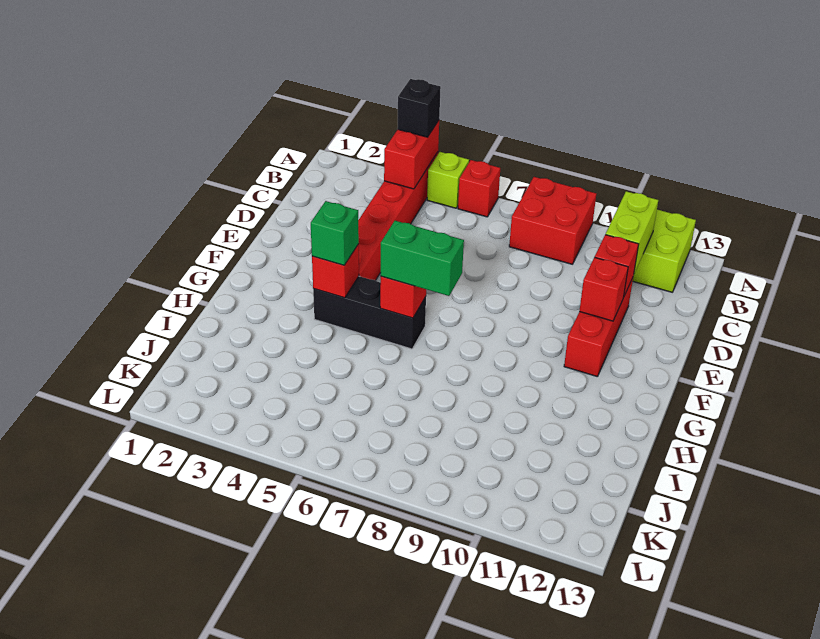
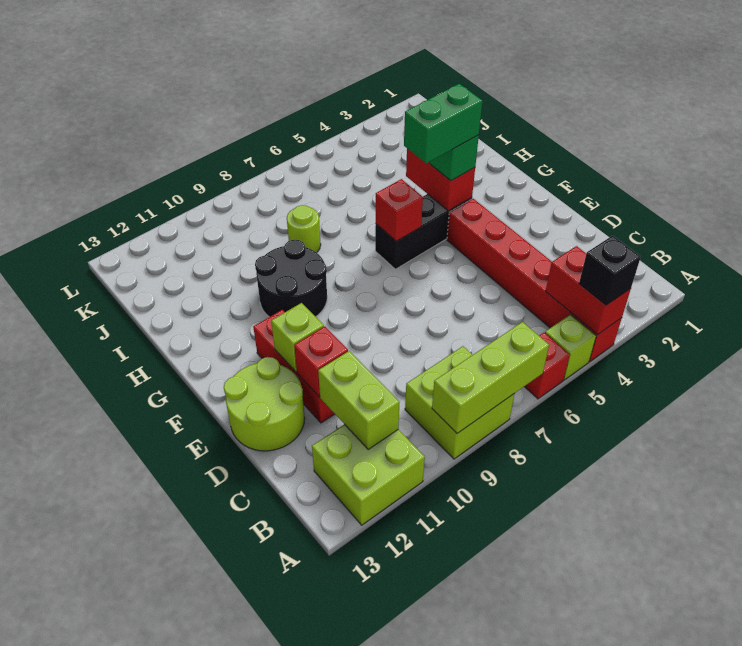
none -> lime brick A7:A9 level 2
red brick A8:B9 level 1 -> lime brick A8:B9 level 1
none -> lime round brick D12:E13 level 1
red brick E11 level 2 -> lime brick E11 level 2
red brick G4 level 2 -> red brick G4:H4 level 2
green brick G6:G7 level 3 -> green brick G4:G5 level 4
none -> black round brick G9:H10 level 1
none -> lime round brick I8 level 1

